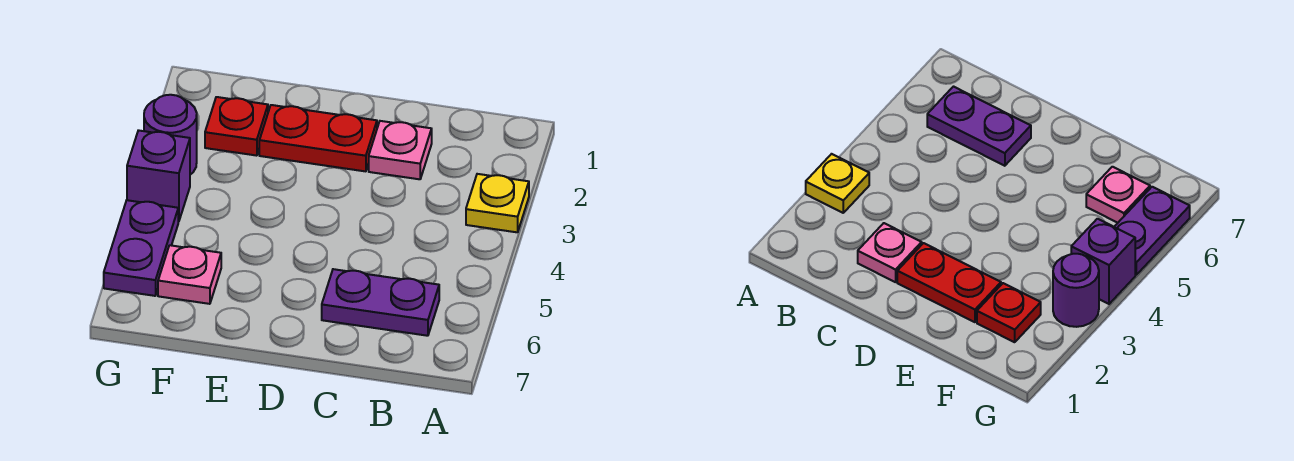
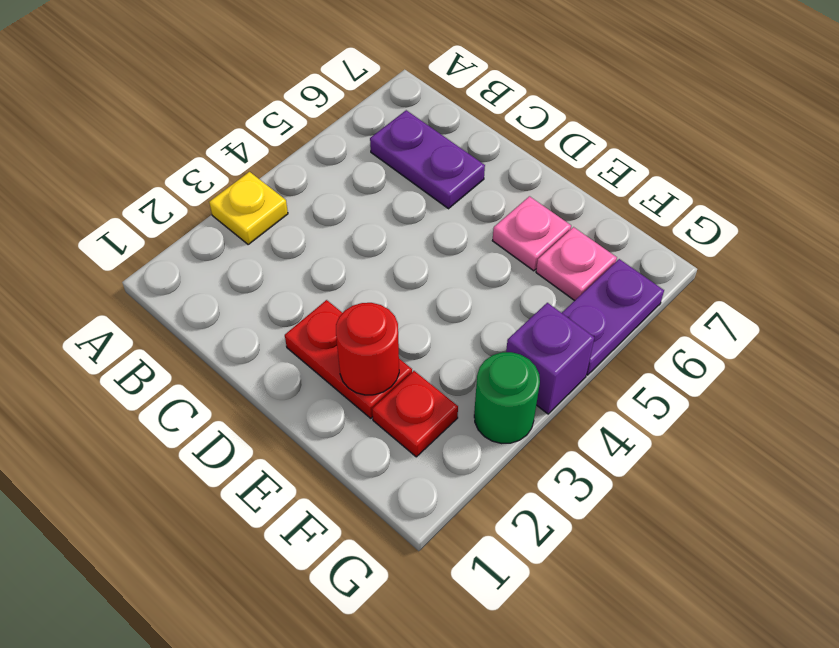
pink plate C2 level 1 -> pink plate E6 level 1
none -> red round brick E2 level 2
purple round brick G3 level 1 -> green round brick G3 level 1

